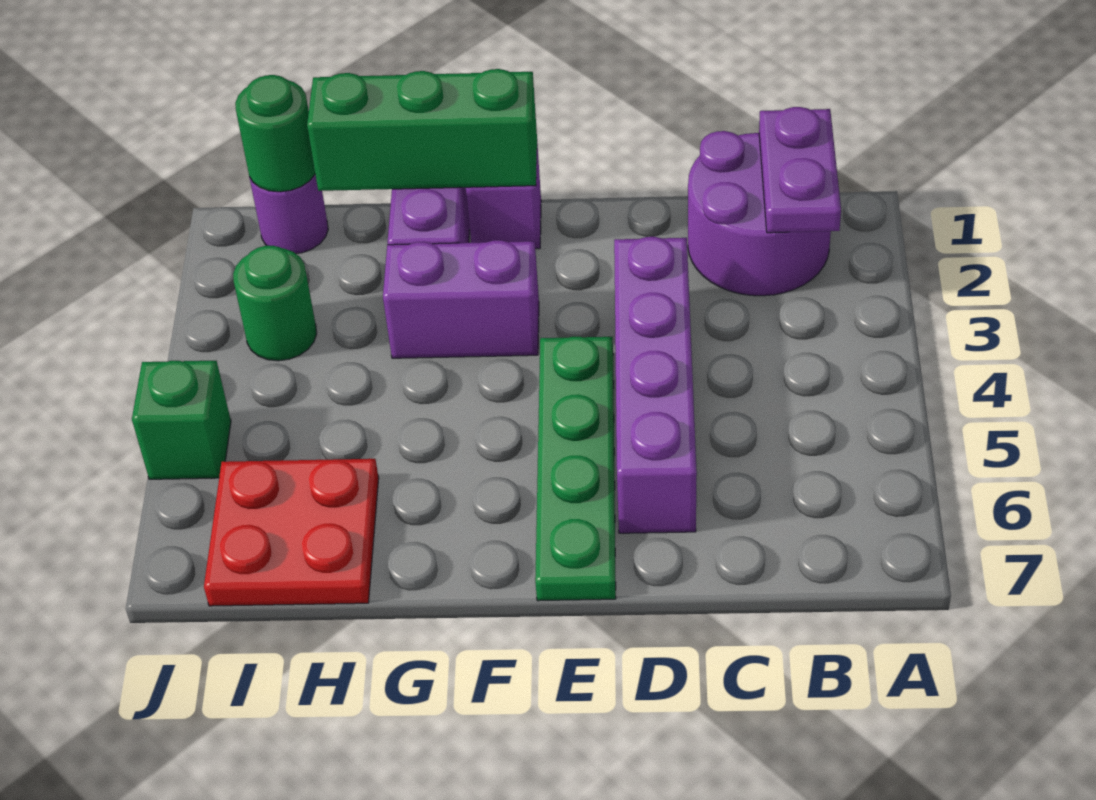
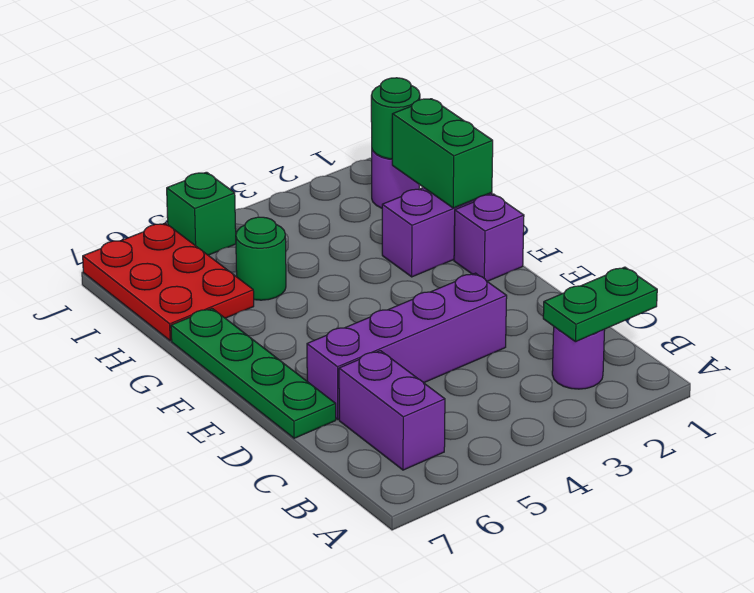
purple round brick B1:C2 level 1 -> purple round brick B2 level 1
purple plate B1:B2 level 2 -> green plate B1:B2 level 2
green plate E4:E7 level 1 -> green plate D7:G7 level 1
green brick F1:H1 level 2 -> green brick G1:H1 level 2
purple brick F3:G3 level 1 -> purple brick B6:C6 level 1
red plate H6:I7 level 1 -> red plate H6:J7 level 1
green round brick I3 level 1 -> green round brick H5 level 1

